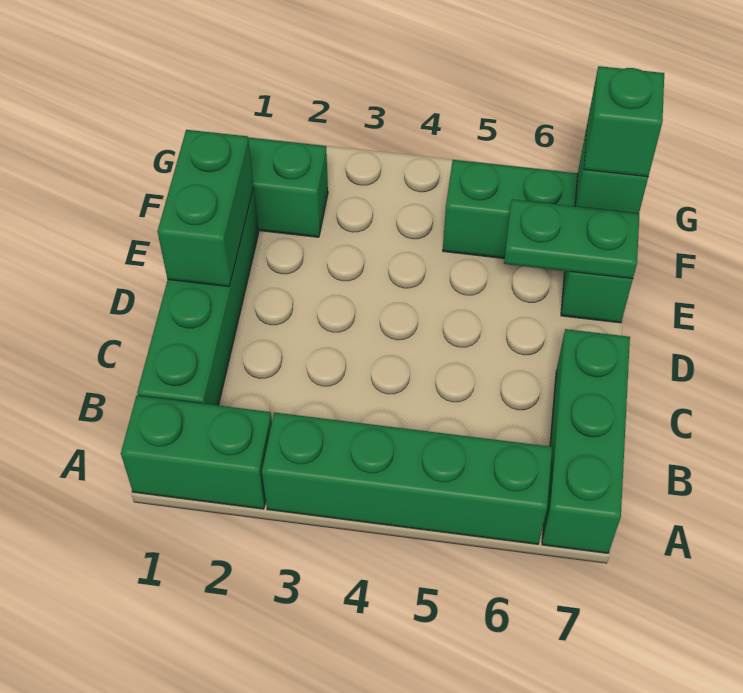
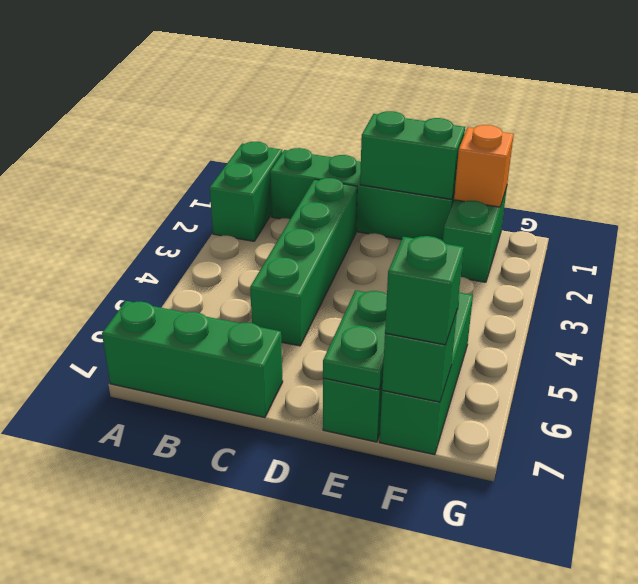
green brick A3:A6 level 1 -> green brick C2:C5 level 1
none -> orange brick F1 level 2

